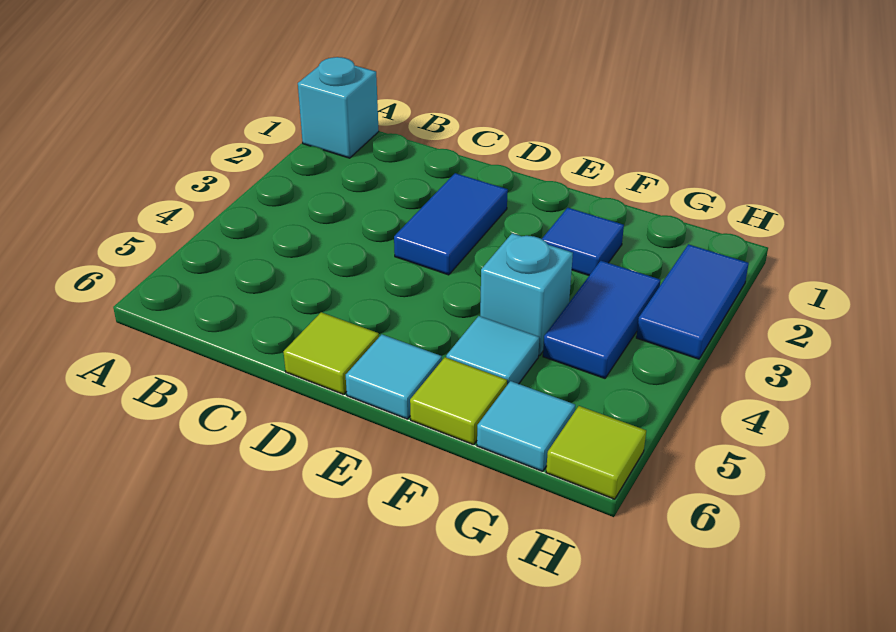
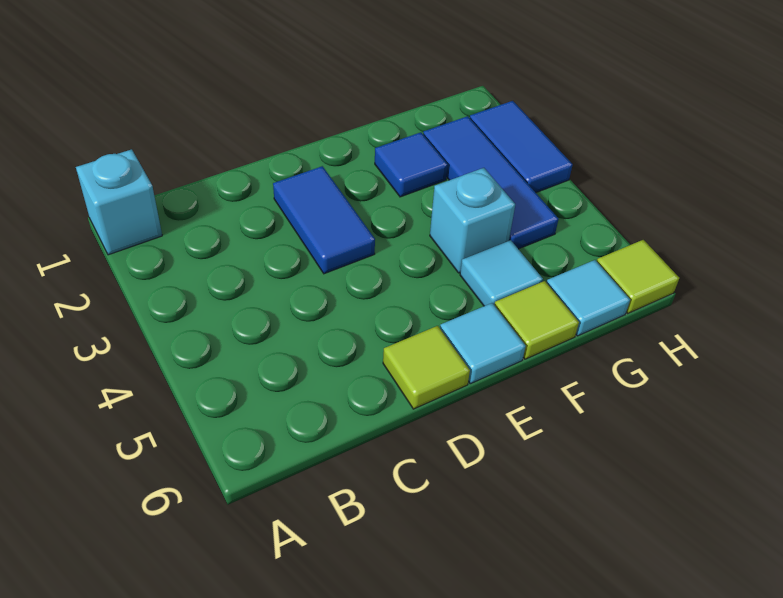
blue tile G3:G4 level 1 -> blue tile G2:G4 level 1

